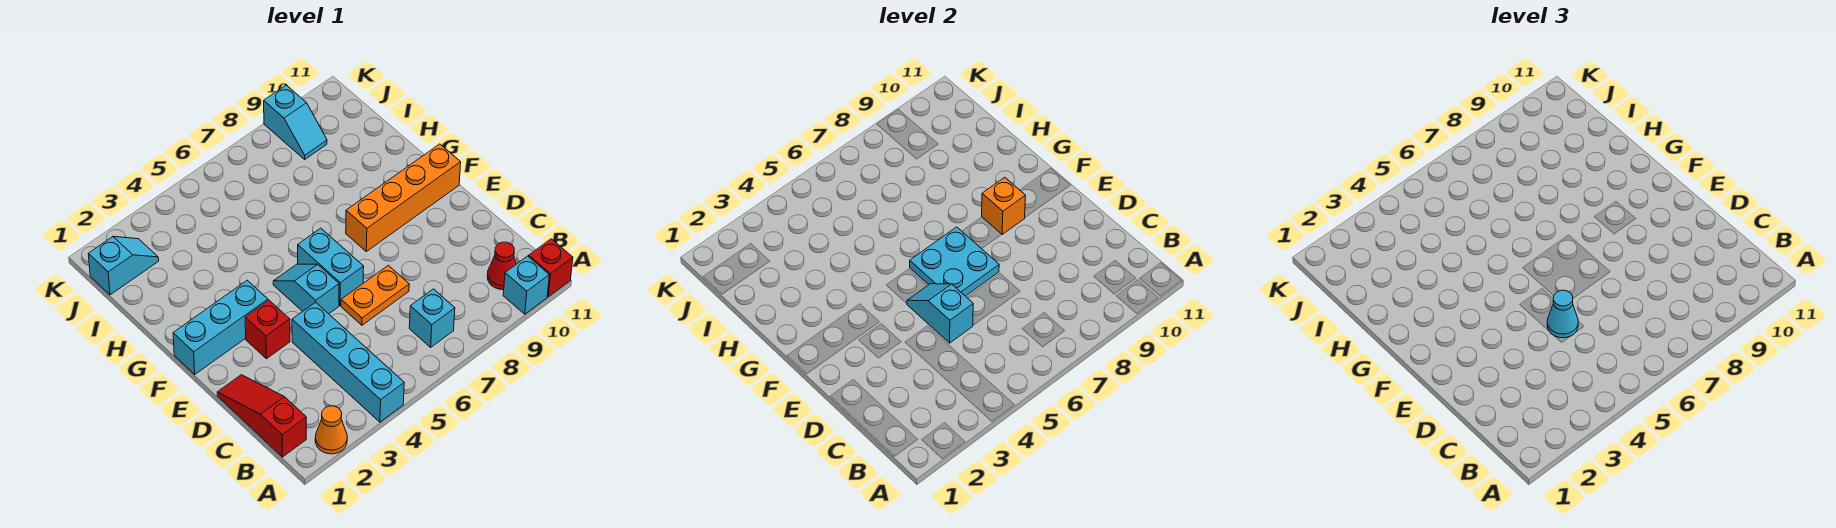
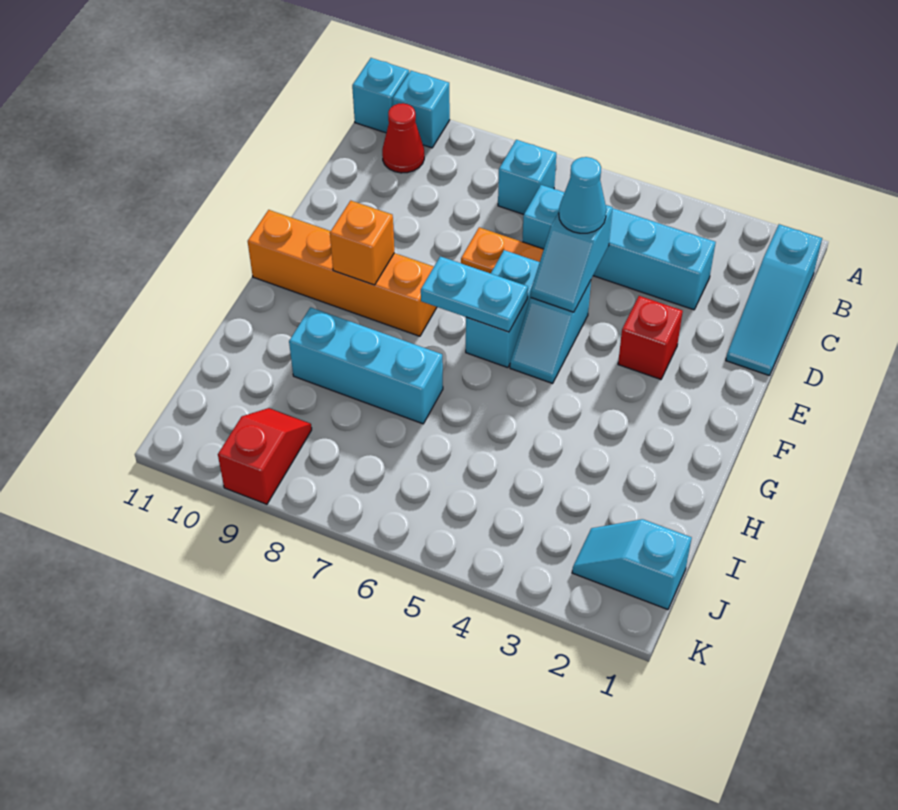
orange cone A2 level 1 -> none
cyan brick A4:D4 level 1 -> cyan brick C3:C6 level 1
red brick A11 level 1 -> cyan brick A11 level 1
red slope B1:D1 level 1 top B -> cyan slope B1:D1 level 1 top B
cyan plate E6:F7 level 2 -> cyan plate F6:F7 level 2
cyan brick F1:F3 level 1 -> cyan brick H7:H9 level 1
cyan slope J9:K9 level 1 top K -> red slope J9:K9 level 1 top K

